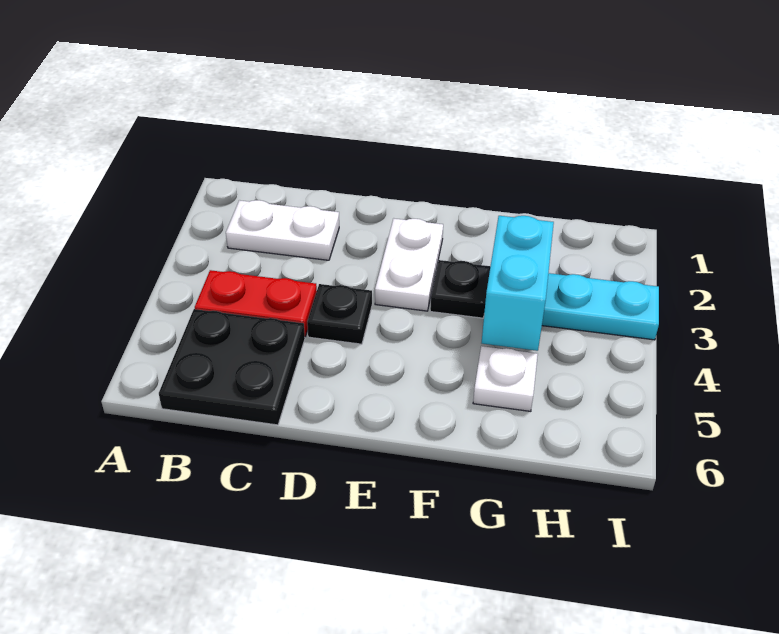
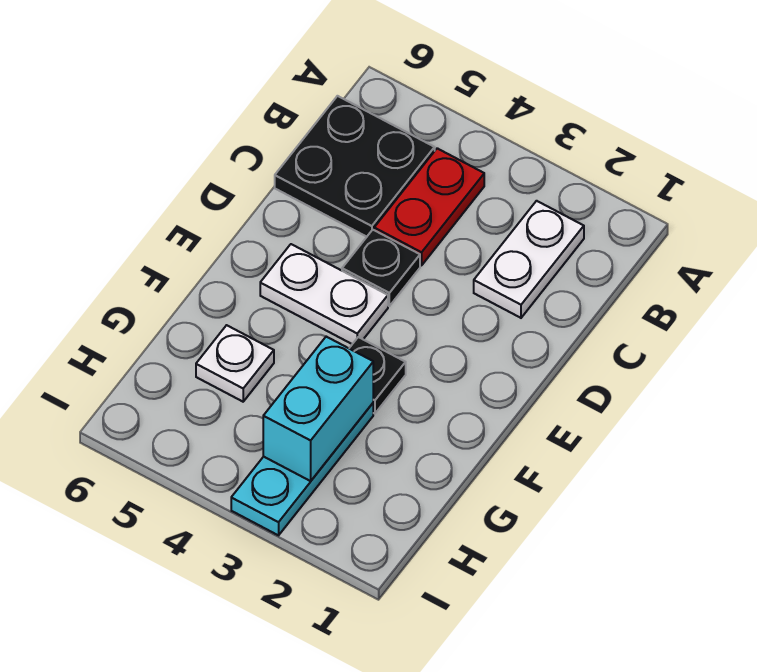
white plate E2:E3 level 1 -> white plate E4:E5 level 1
cyan brick G3:G4 level 2 -> cyan brick G3:H3 level 2

